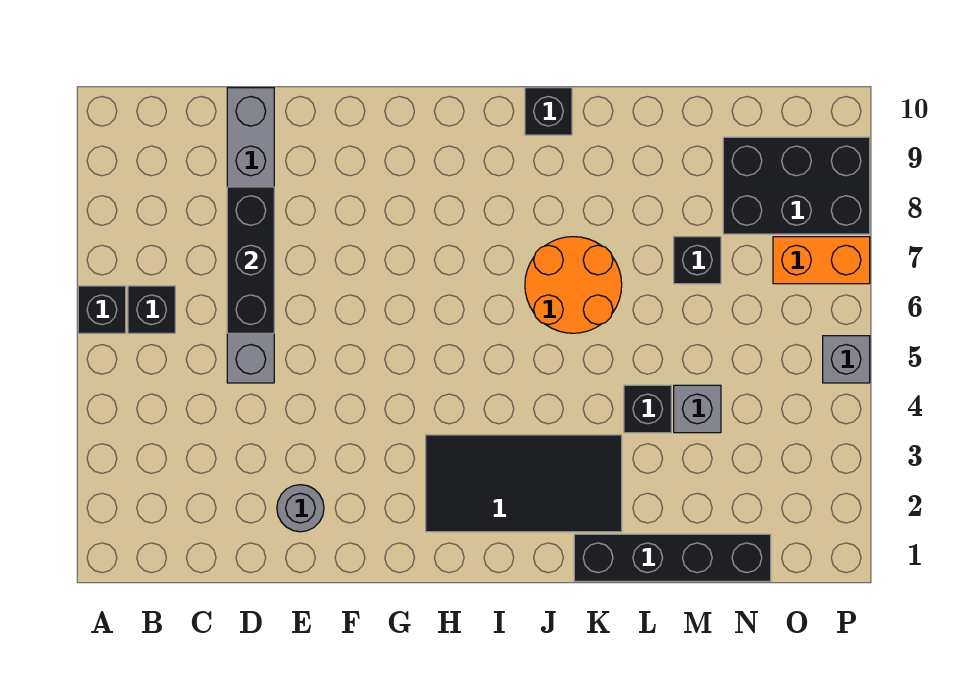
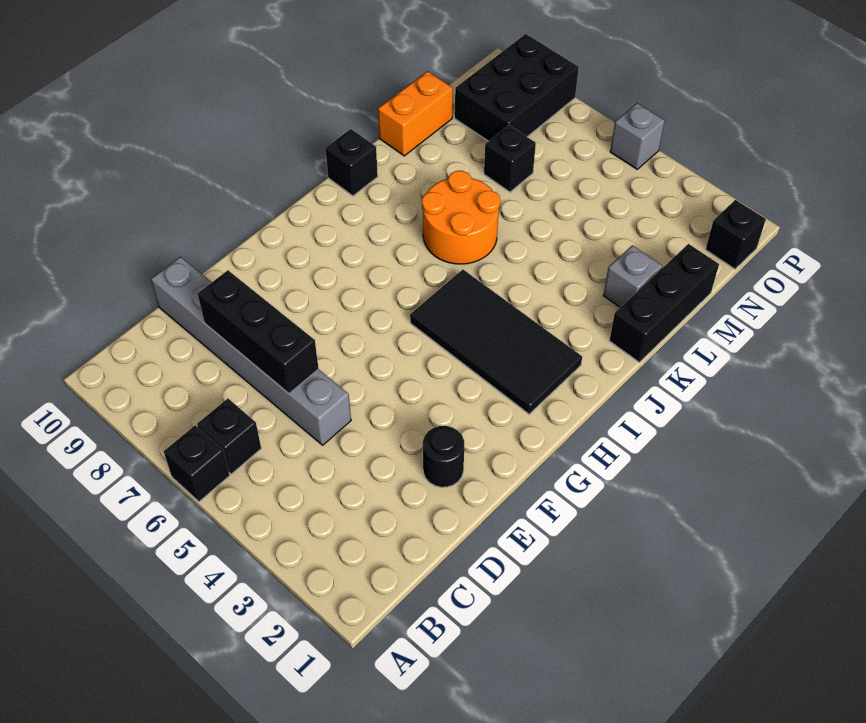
grey round brick E2 level 1 -> black round brick E2 level 1
black tile H2:K3 level 1 -> black tile H2:I5 level 1
black brick K1:N1 level 1 -> black brick K1:M1 level 1
black brick L4 level 1 -> black brick O1 level 1
grey brick M4 level 1 -> grey brick L2 level 1
orange brick O7:P7 level 1 -> orange brick L10:M10 level 1

